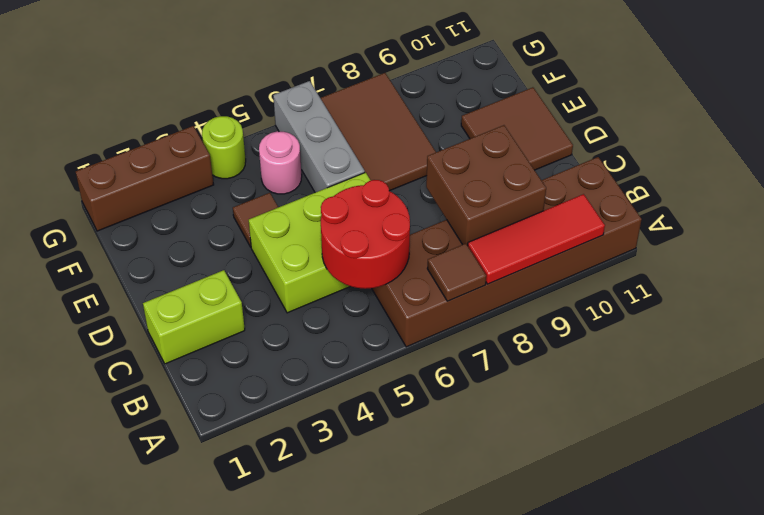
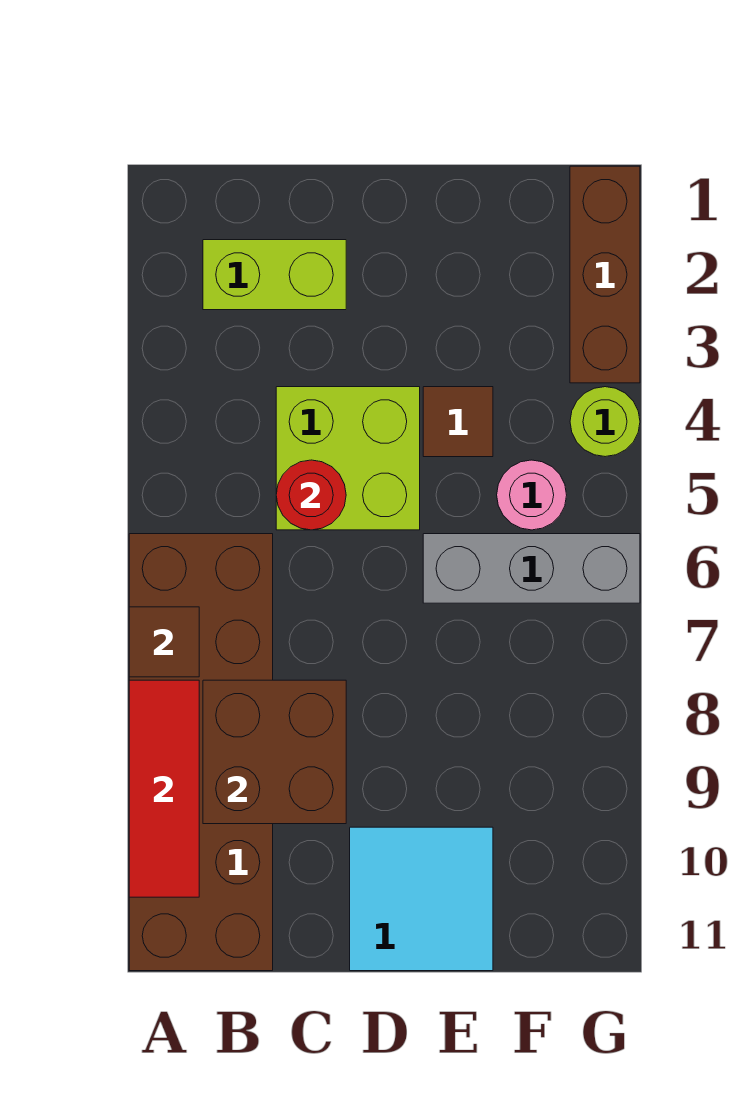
red round brick B5:C6 level 2 -> red round brick C5 level 2
lime brick C1:C2 level 1 -> lime brick B2:C2 level 1
lime brick C4:D6 level 1 -> lime brick C4:D5 level 1
brown tile D10:E11 level 1 -> cyan tile D10:E11 level 1
brown tile E7:G8 level 1 -> none

